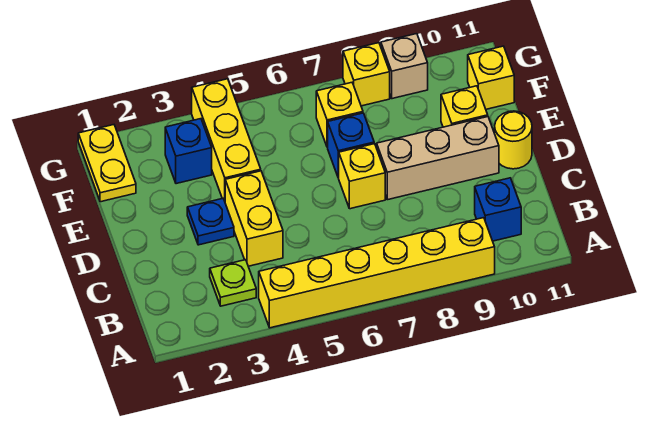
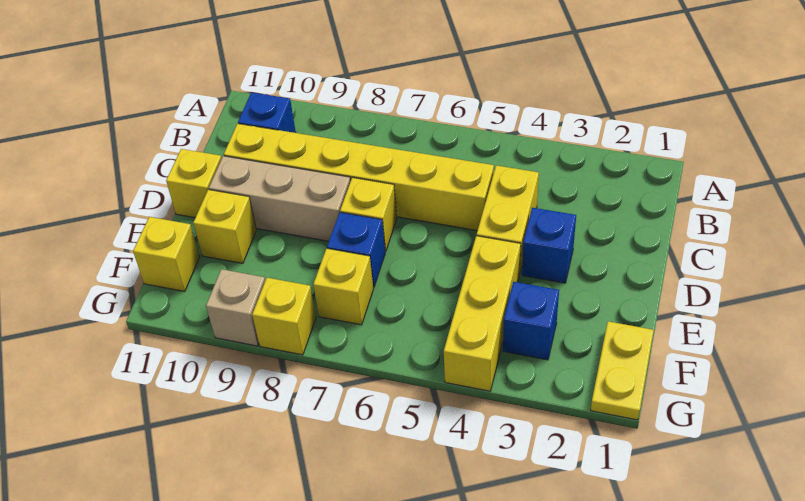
yellow brick A4:A9 level 1 -> yellow brick C5:C10 level 1
lime plate B3 level 1 -> none
blue plate D3 level 1 -> blue brick D3 level 1
yellow round brick D11 level 1 -> yellow brick D11 level 1

